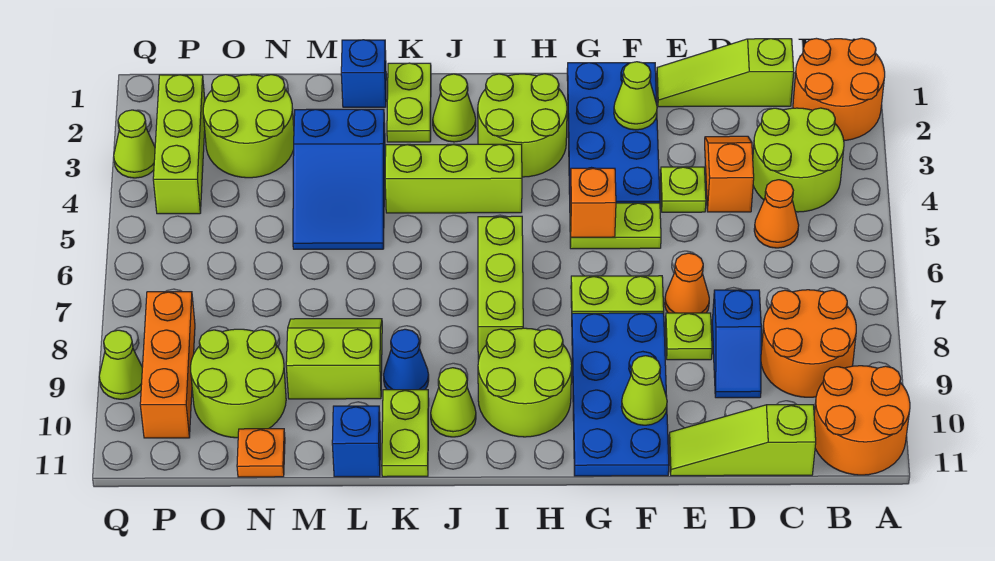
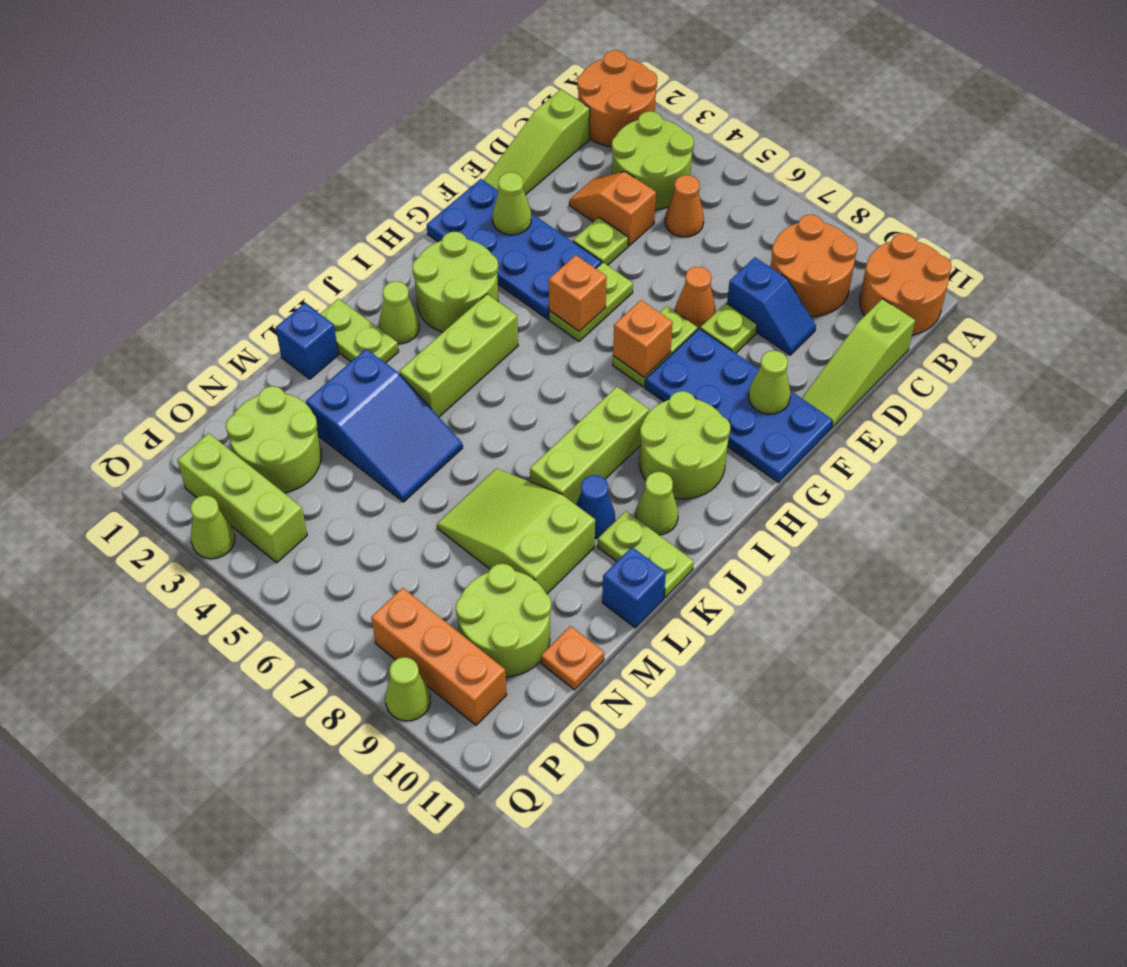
none -> orange brick G7 level 2
lime brick I6:I8 level 1 -> lime brick I8:K8 level 1
lime slope L8:M9 level 1 top 9 -> lime slope L7:M9 level 1 top 9

